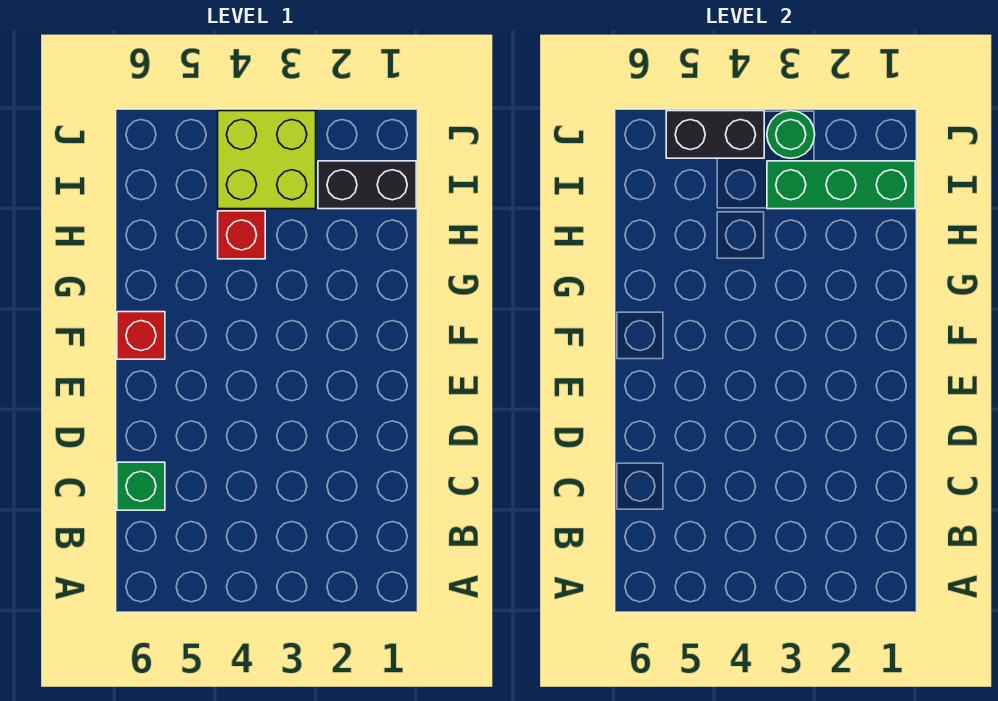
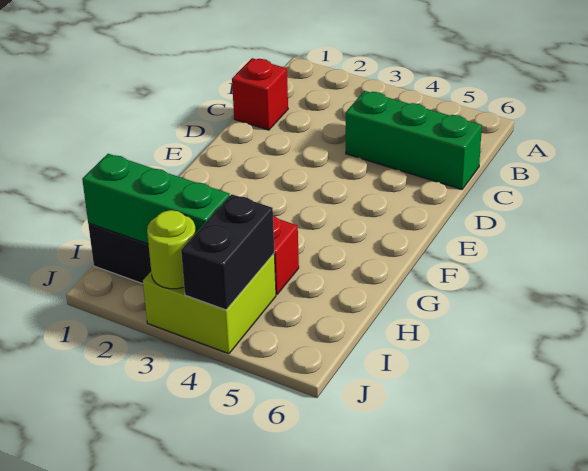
green brick C6 level 1 -> green brick C4:C6 level 1
red brick F6 level 1 -> red brick C1 level 1
green round brick J3 level 2 -> lime round brick J3 level 2
black brick J4:J5 level 2 -> black brick I4:J4 level 2

